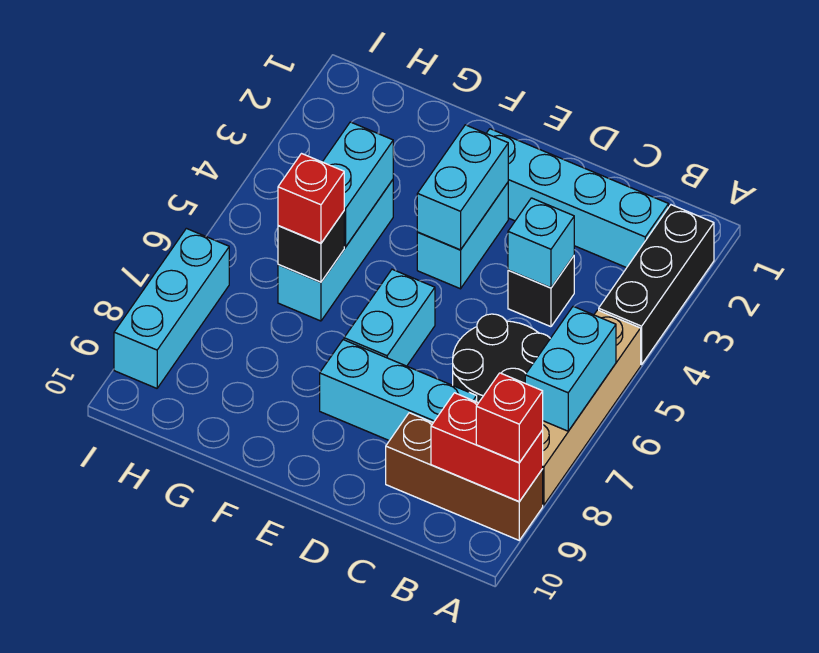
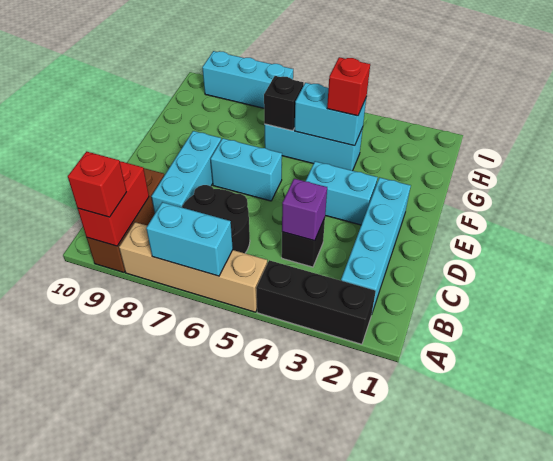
cyan brick C4 level 2 -> purple brick C4 level 2
cyan brick E3:E4 level 2 -> none
red brick G6 level 3 -> red brick G4 level 3

